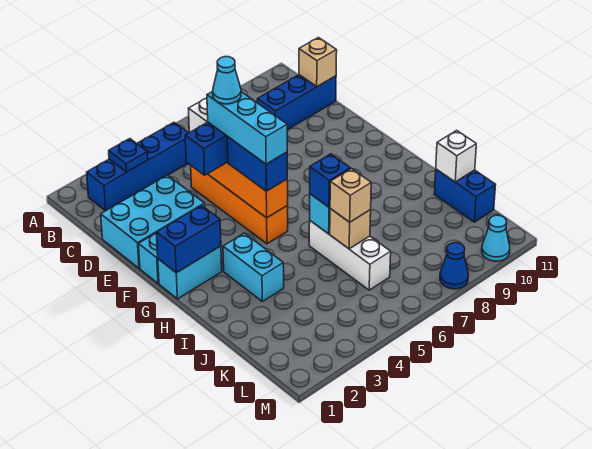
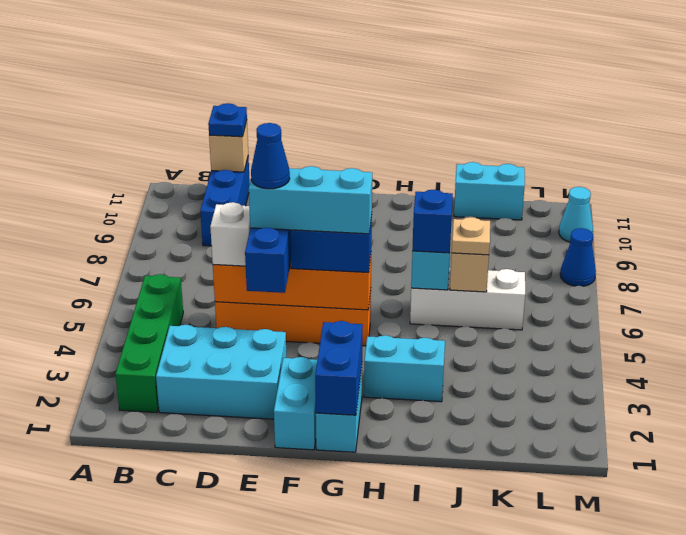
blue brick B2:B5 level 1 -> green brick B2:B5 level 1
blue plate B3 level 2 -> blue plate C11 level 3
cyan brick D1:E3 level 1 -> cyan brick C2:E3 level 1
cyan cone E5 level 5 -> blue cone E5 level 5
tan brick J6 level 3 -> tan plate J6 level 3
blue brick J11:K11 level 1 -> cyan brick J11:K11 level 1
white brick J11 level 2 -> none

